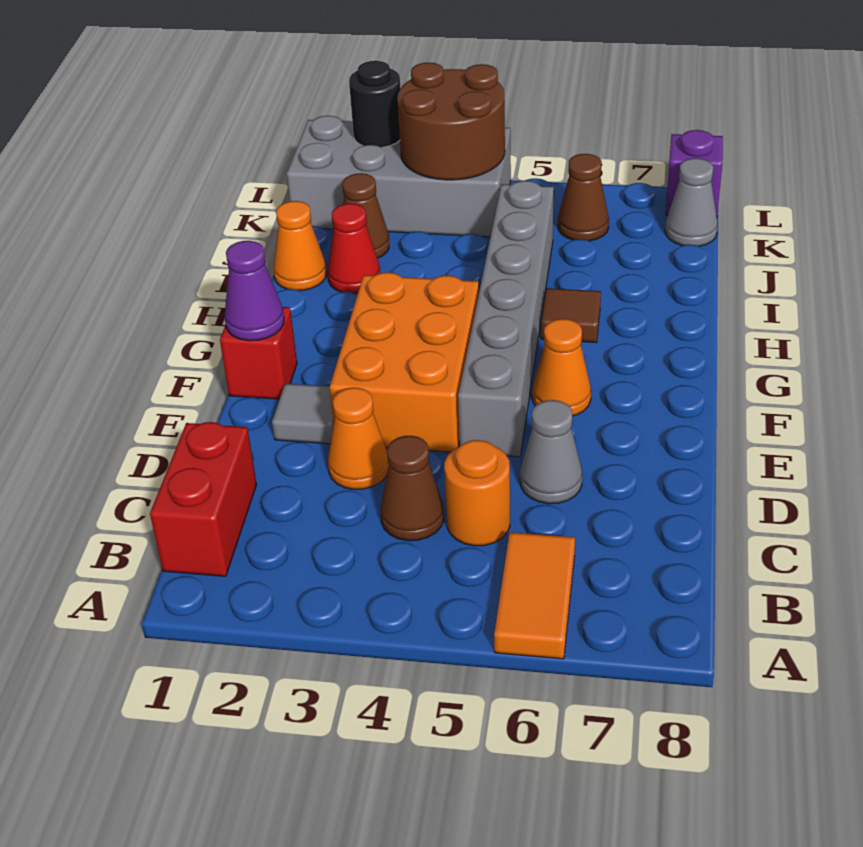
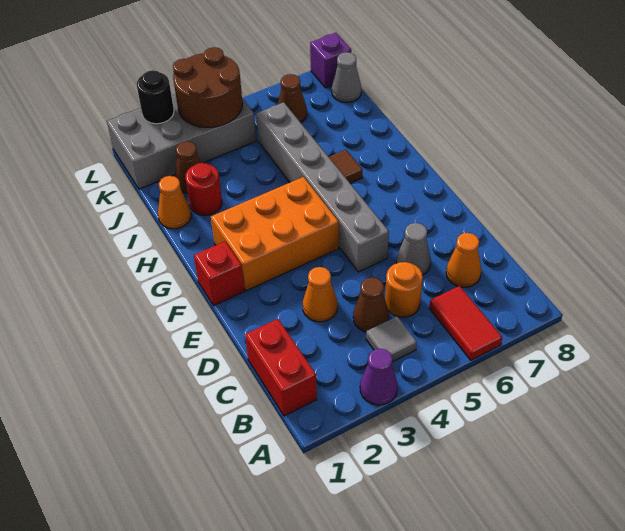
orange tile A6:B6 level 1 -> red tile A6:B6 level 1
grey tile E2 level 1 -> grey tile B4 level 1
orange brick E3:G4 level 1 -> orange brick F2:G4 level 1
purple cone F1 level 2 -> purple cone A3 level 1
orange cone F6 level 1 -> orange cone C7 level 1
red cone I2 level 1 -> red round brick I2 level 1

